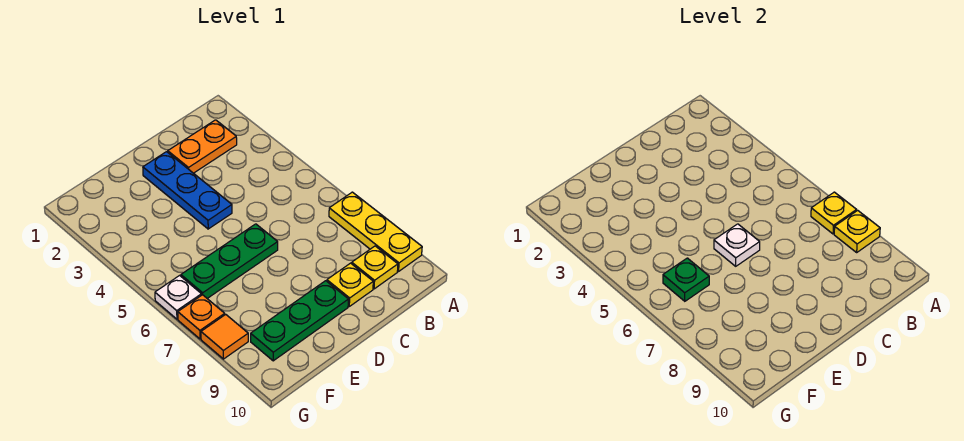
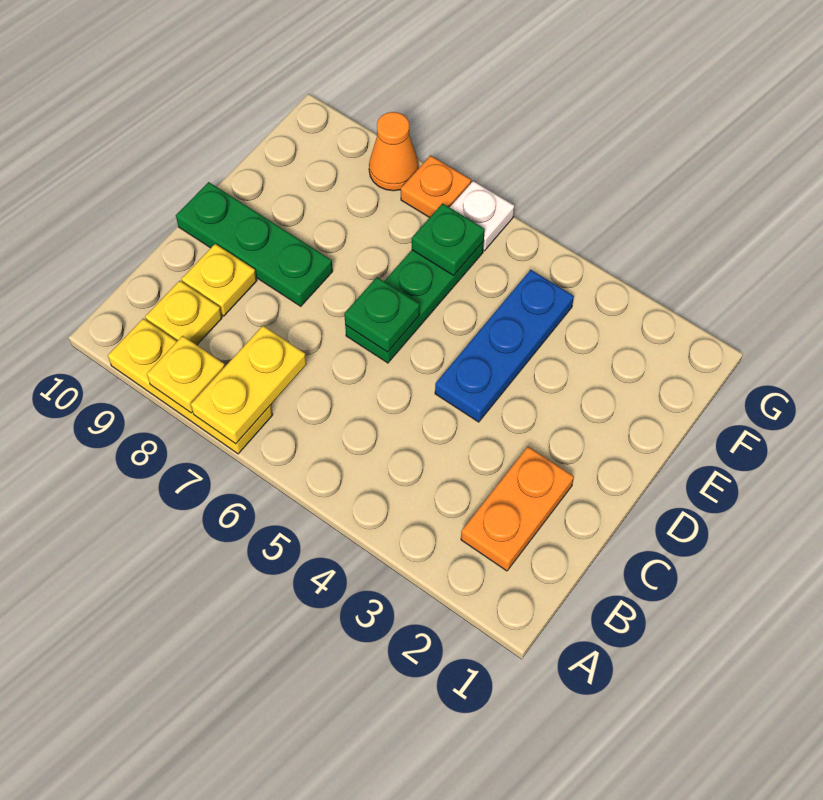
yellow plate A7 level 2 -> yellow plate A7:B7 level 2
blue plate D2:D4 level 1 -> blue plate D4:F4 level 1
white plate D6 level 2 -> green plate D6 level 2
green plate D9:F9 level 1 -> green plate D8:D10 level 1
orange tile G8 level 1 -> orange cone G8 level 1

